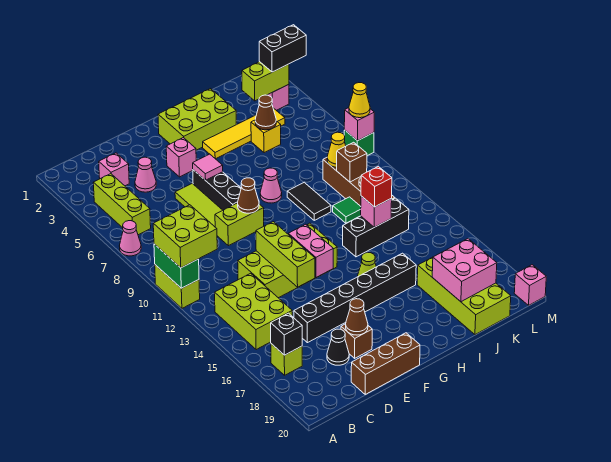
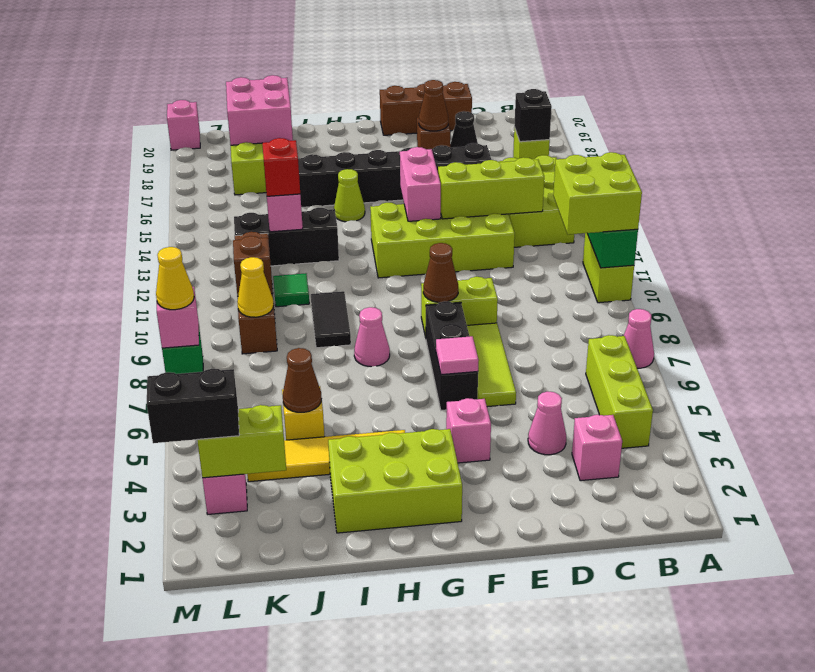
lime brick E12:E14 level 2 -> lime brick C13:E13 level 2

